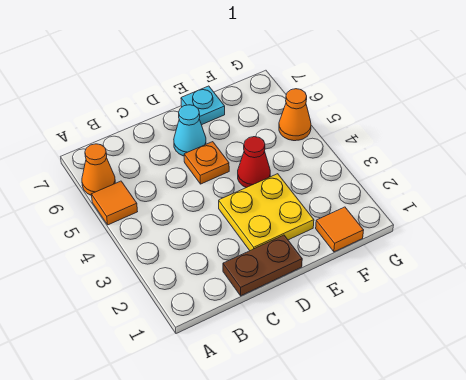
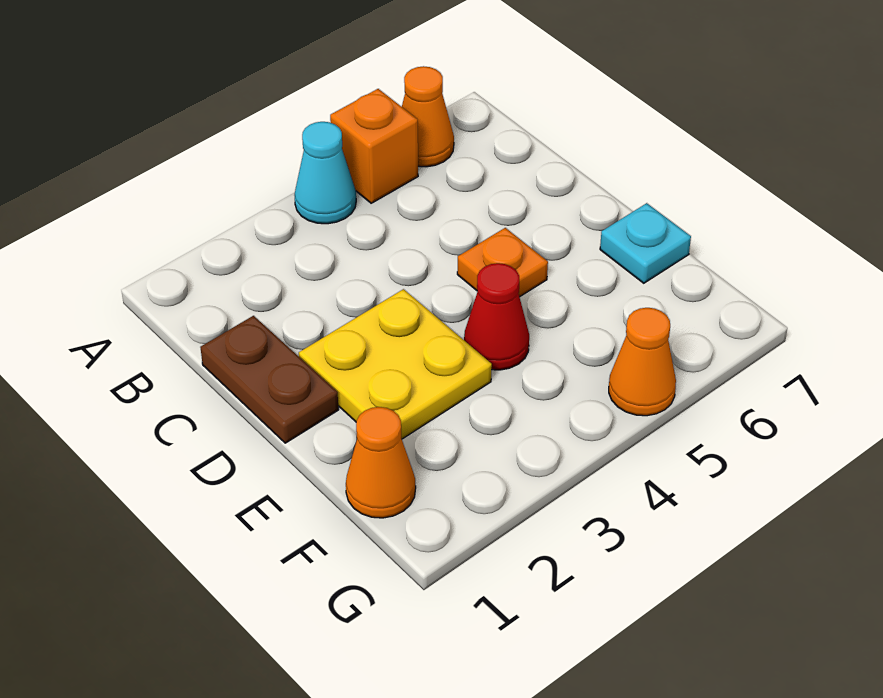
orange tile A5 level 1 -> orange brick A5 level 1
cyan cone D6 level 1 -> cyan cone A4 level 1
orange tile F1 level 1 -> orange cone F1 level 1

